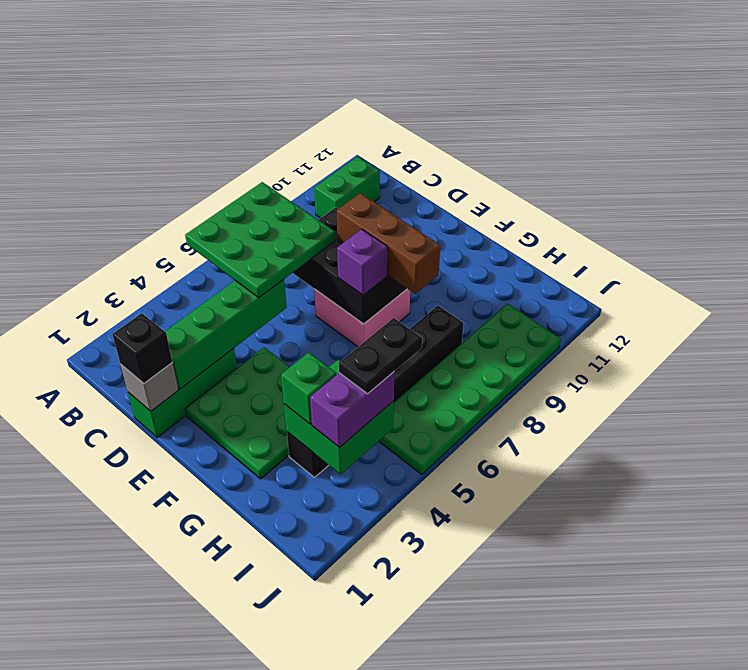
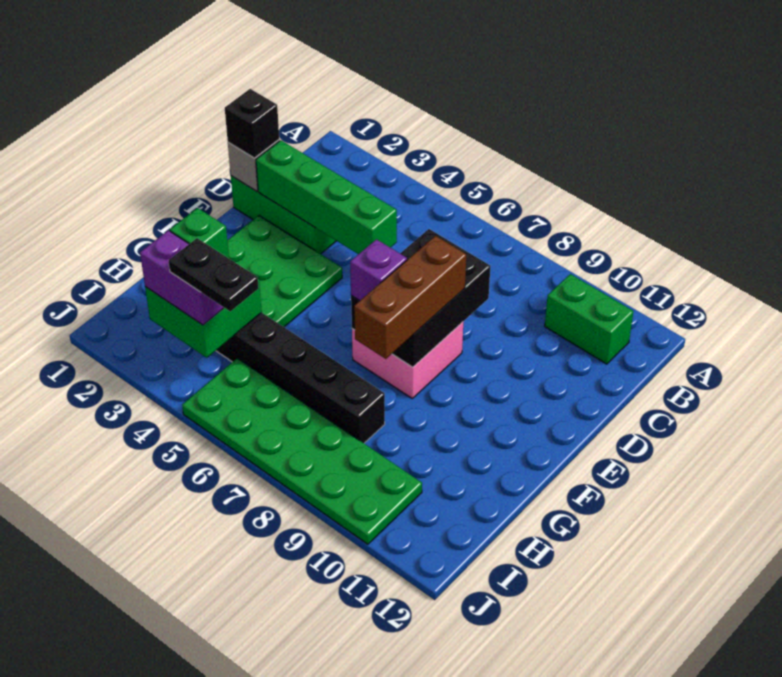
green plate B5:D7 level 3 -> none

